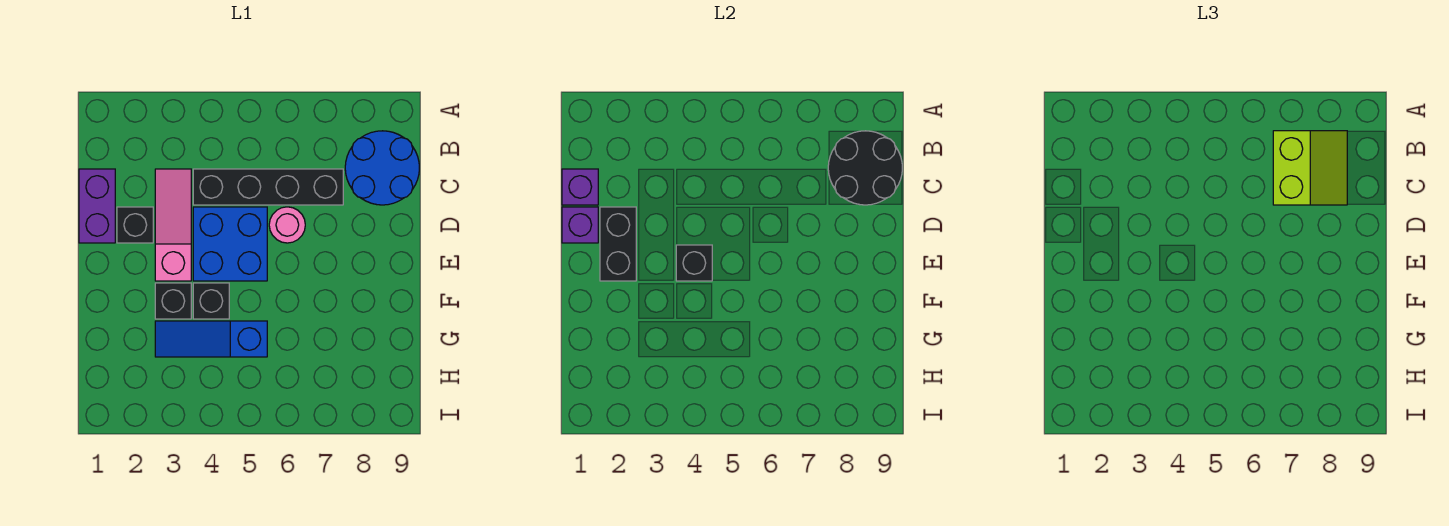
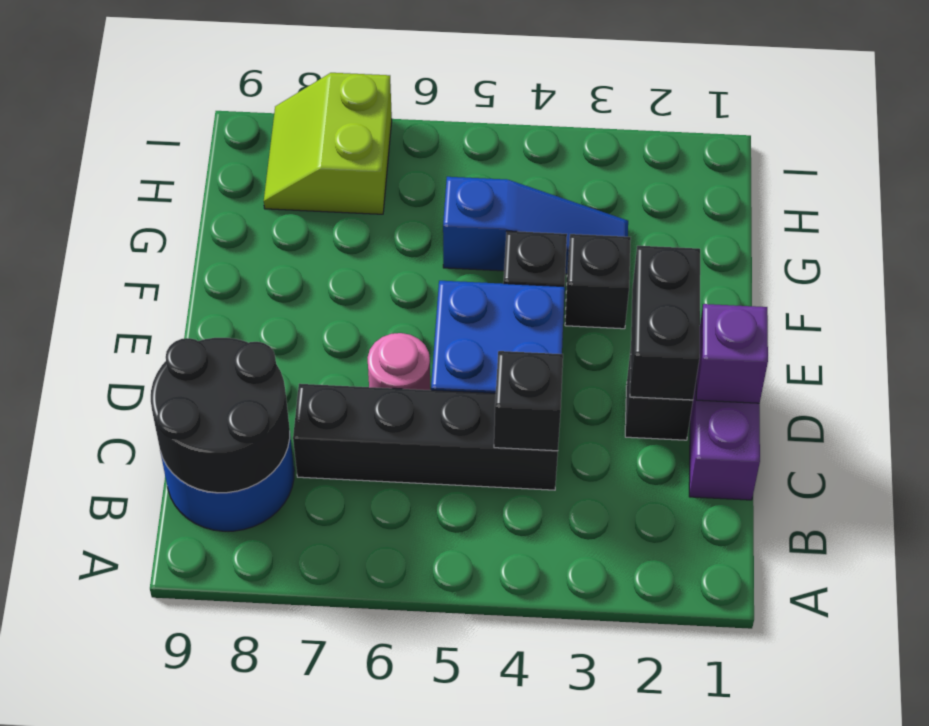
lime slope B7:C8 level 3 top 7 -> lime slope H7:I8 level 1 top 7
purple brick C1 level 2 -> none
pink slope C3:E3 level 1 top E -> none
black brick E4 level 2 -> black brick C4 level 2

